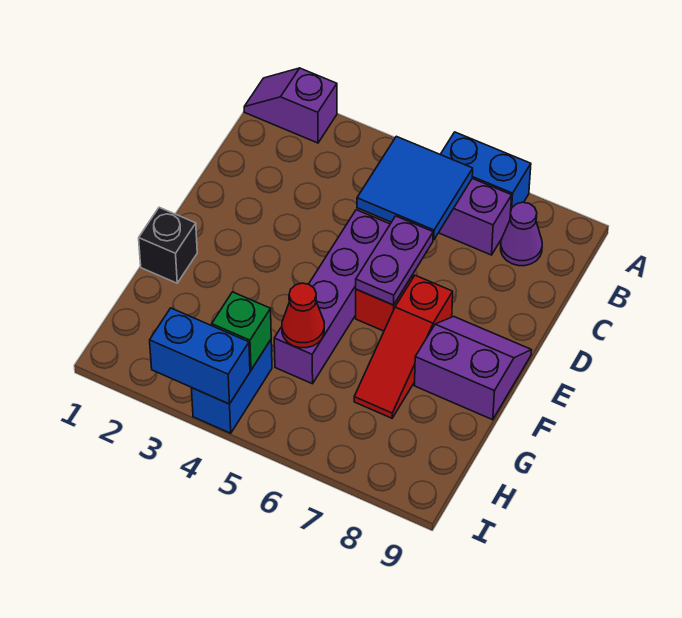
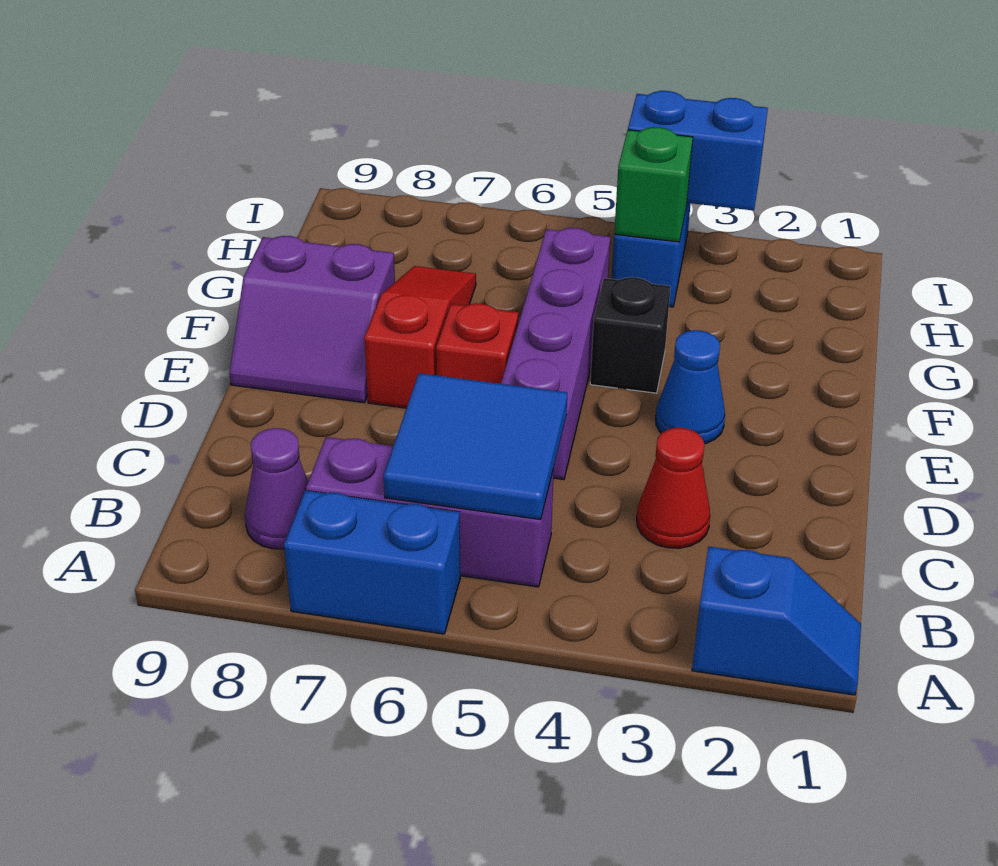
purple slope A1:A2 level 1 top 2 -> blue slope A1:A2 level 1 top 2
purple plate D6:E6 level 2 -> none
none -> blue cone E3 level 1
black brick F1 level 1 -> black brick F4 level 1
red cone G5 level 2 -> red cone C3 level 1

